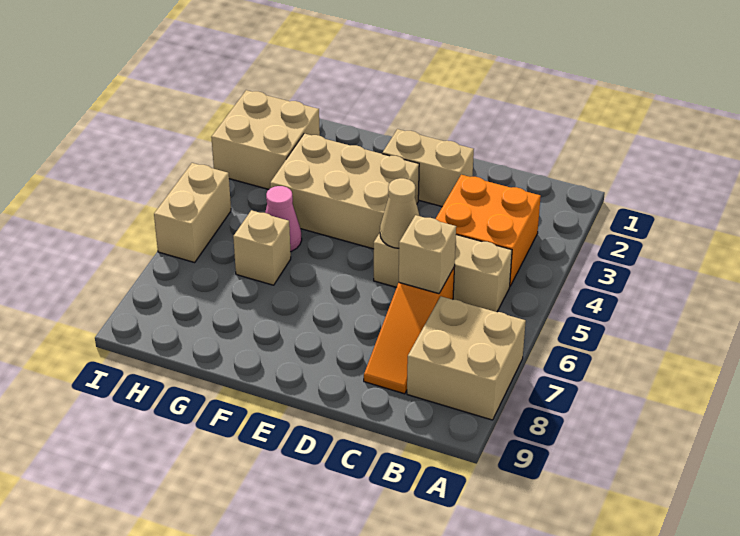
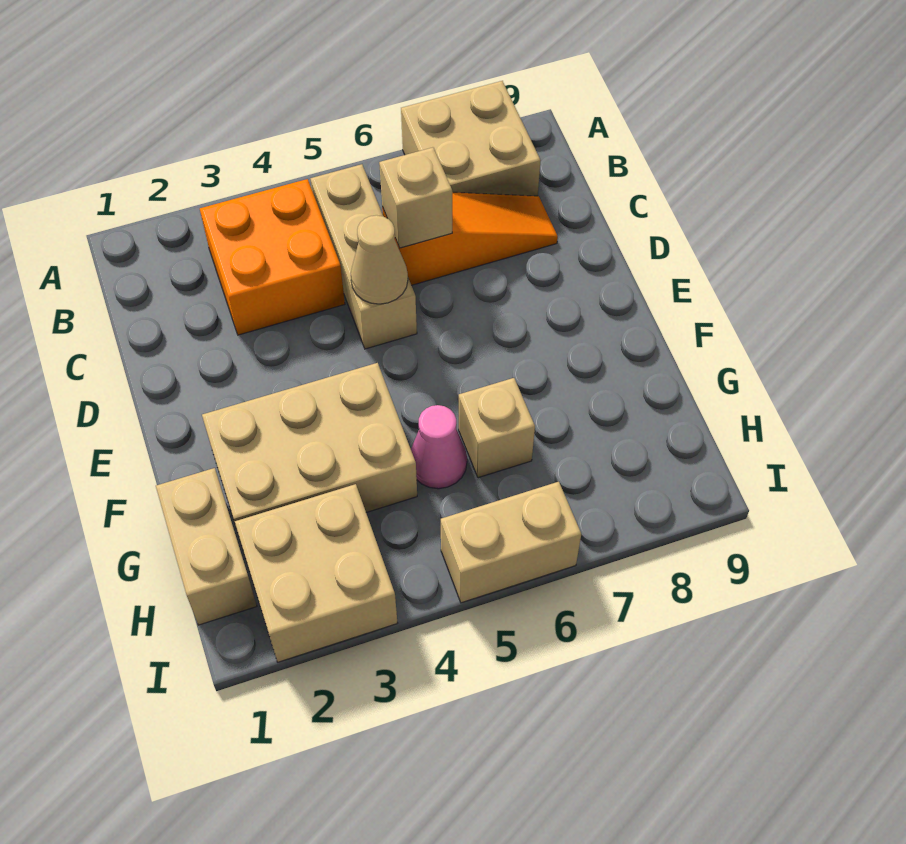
tan brick D2:E2 level 1 -> tan brick G1:H1 level 1
tan brick E3:G4 level 1 -> tan brick F2:G4 level 1

